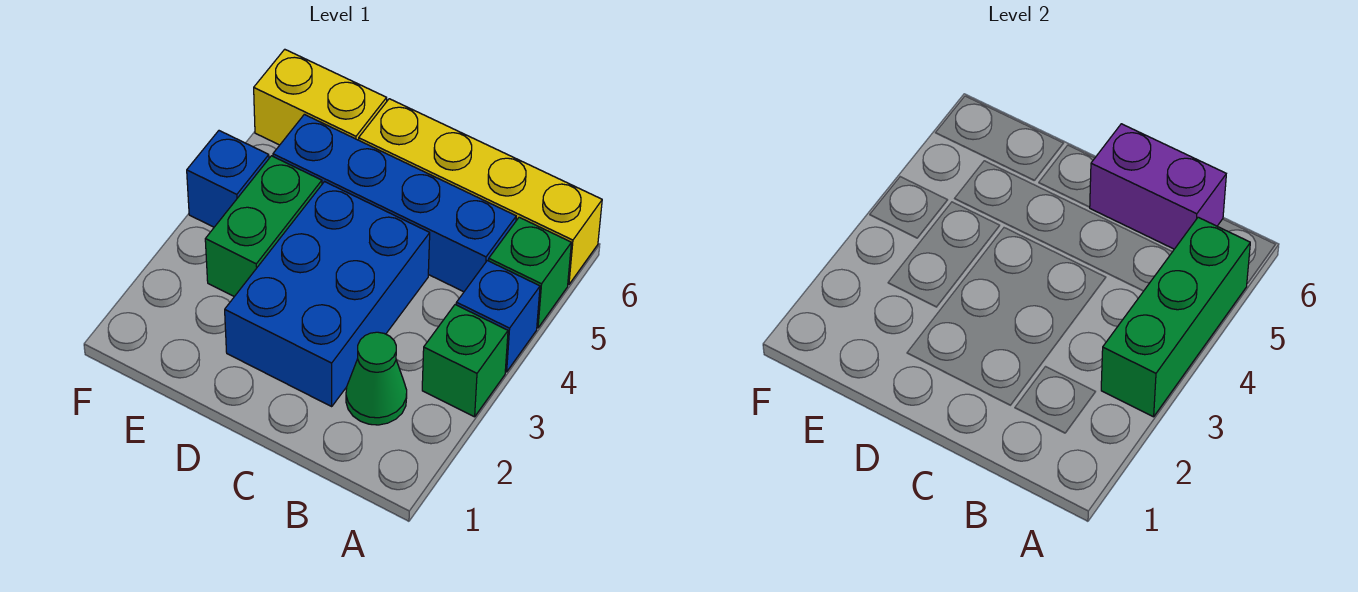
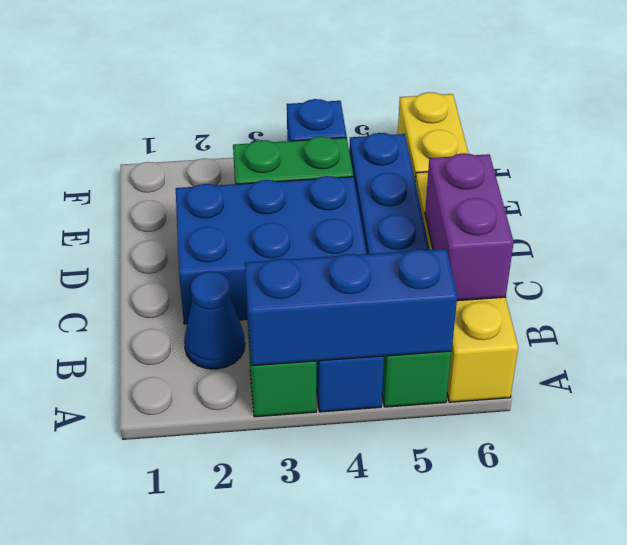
green brick A3:A5 level 2 -> blue brick A3:A5 level 2
green cone B2 level 1 -> blue cone B2 level 1

